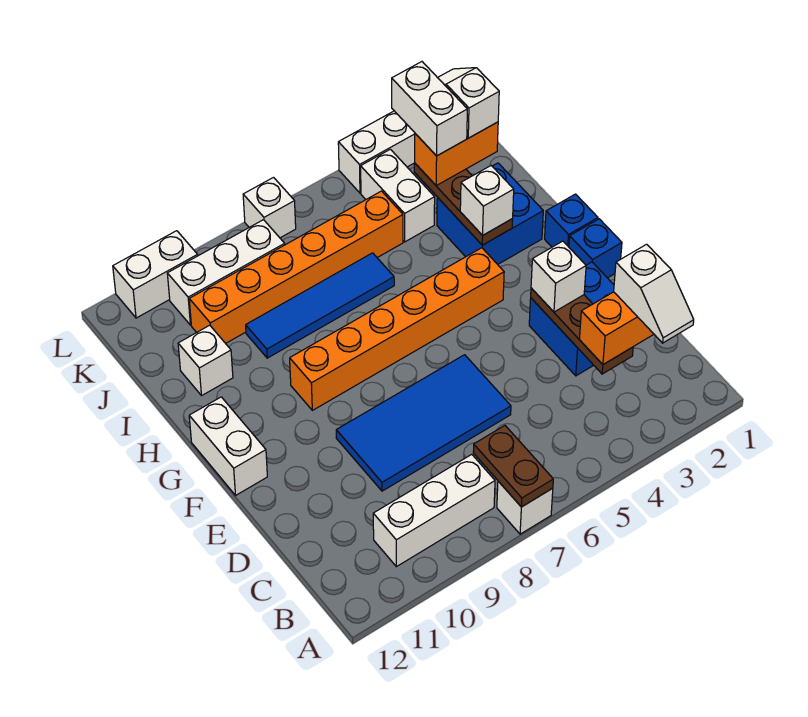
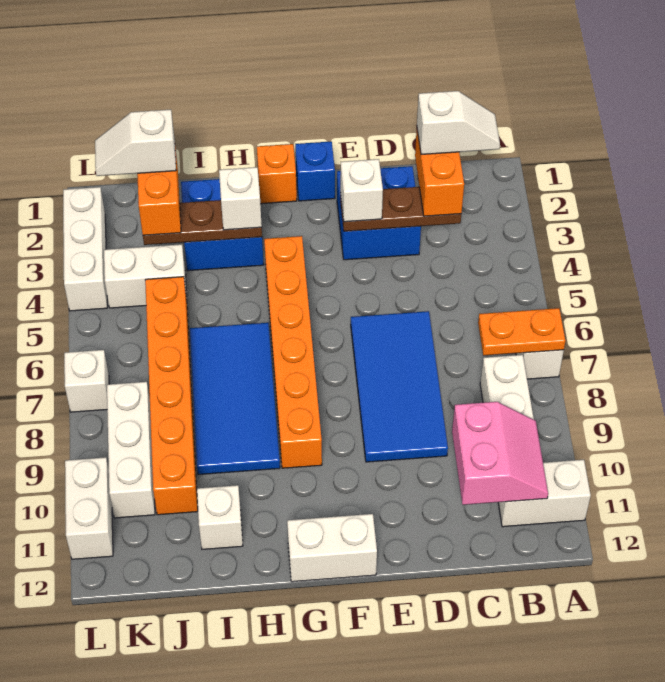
brown plate A7:B7 level 2 -> orange plate A7:B7 level 2
none -> pink slope B10:C11 level 2 top C
blue brick G1 level 1 -> orange brick G1 level 1
blue tile I6:I9 level 1 -> blue tile H6:I9 level 1
white brick J3:K3 level 4 -> white brick A11:B11 level 1

